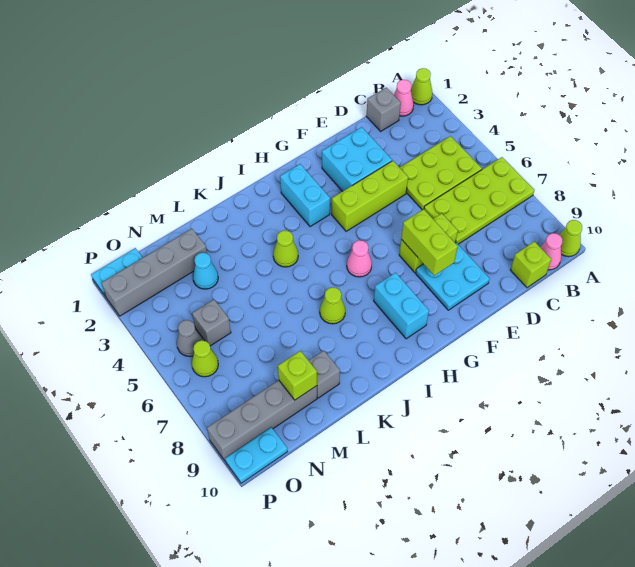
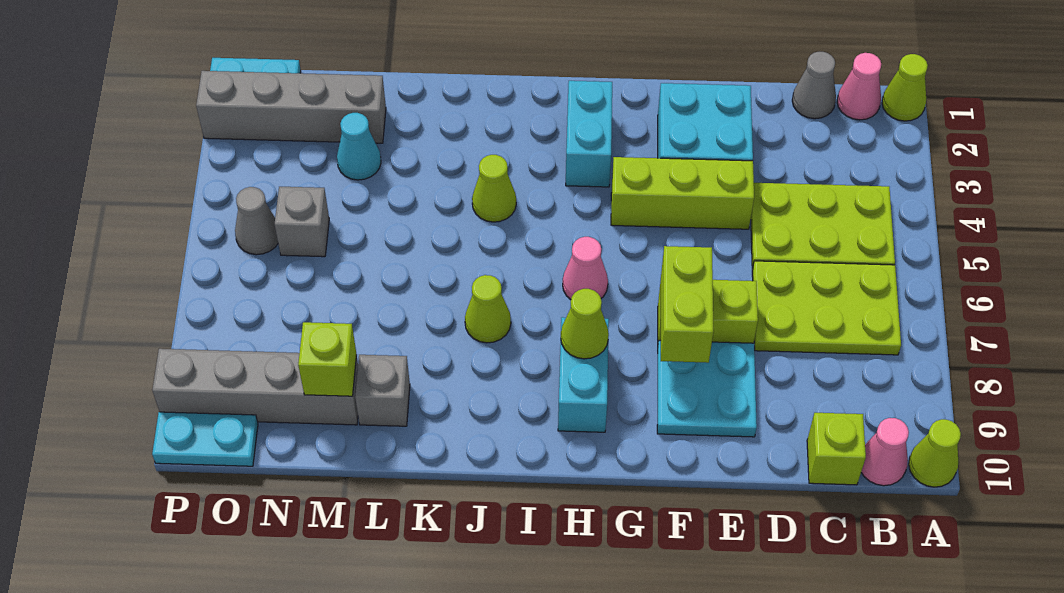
lime plate A6:D7 level 1 -> lime plate B6:D7 level 1
grey brick C1 level 1 -> grey cone C1 level 1
lime cone O6 level 1 -> lime cone H8 level 2

